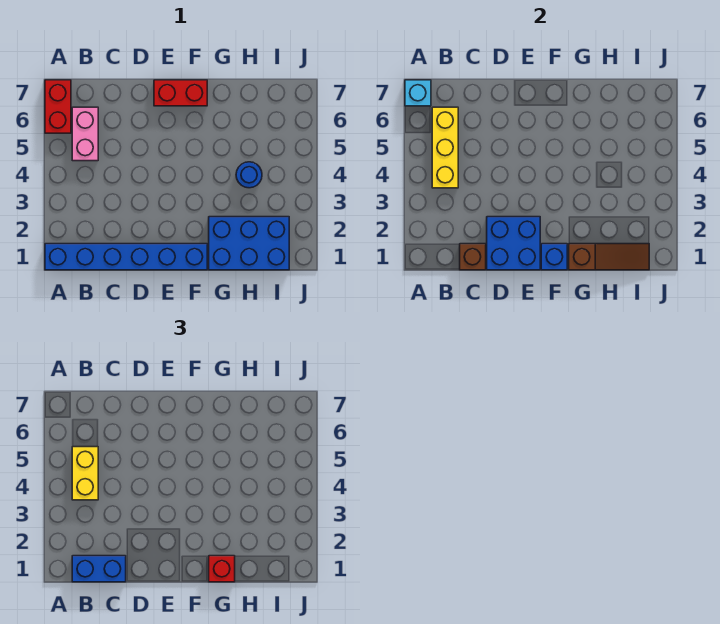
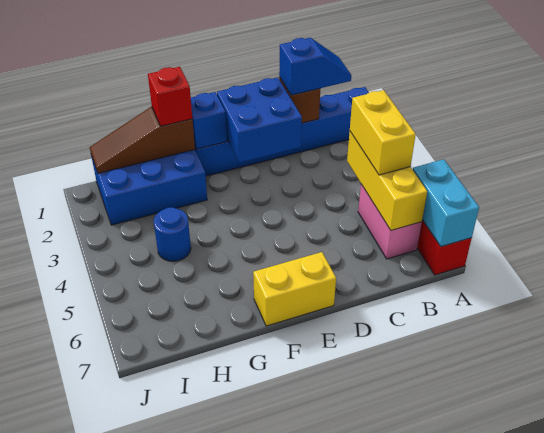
cyan brick A7 level 2 -> cyan brick A6:A7 level 2
blue brick B1:C1 level 3 -> blue slope B1:C1 level 3 top C
red brick E7:F7 level 1 -> yellow brick E7:F7 level 1

